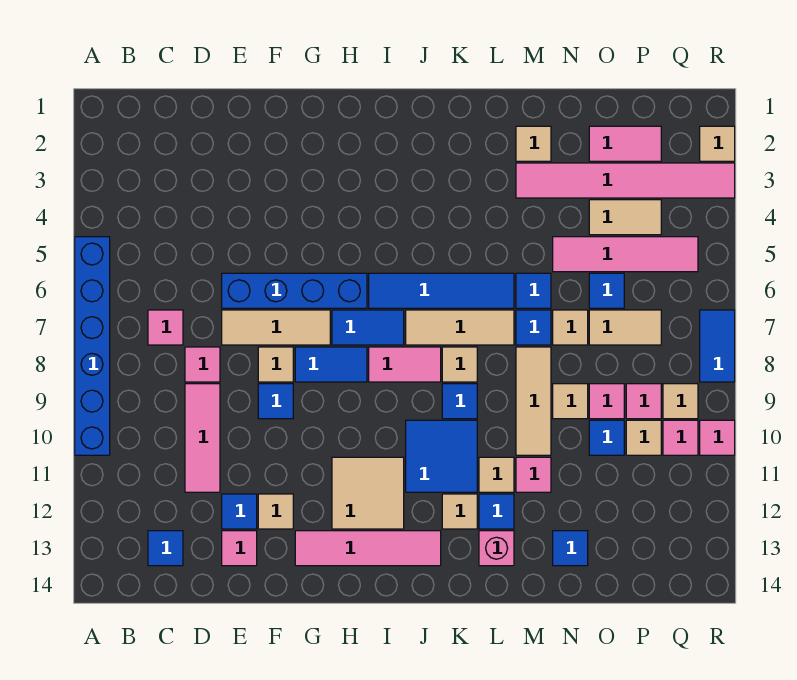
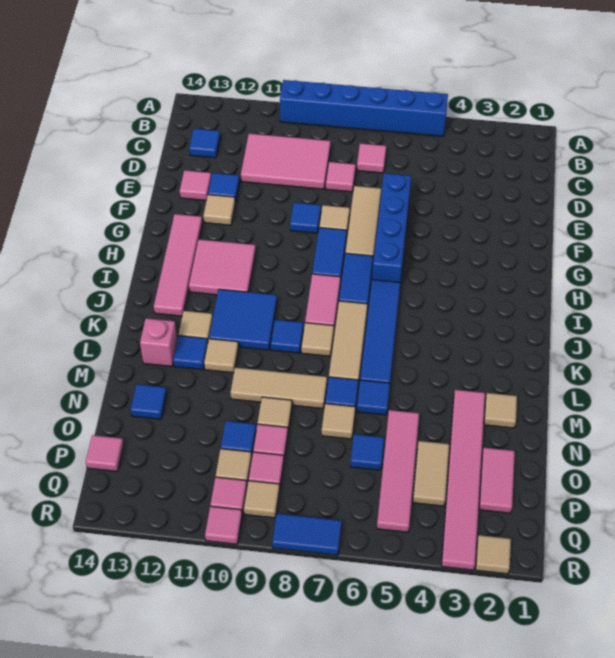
pink tile D9:D11 level 1 -> pink tile C9:D11 level 1
tan tile H11:I12 level 1 -> pink tile H11:I12 level 1
pink tile M11 level 1 -> pink tile P14 level 1
tan tile O7:P7 level 1 -> none

